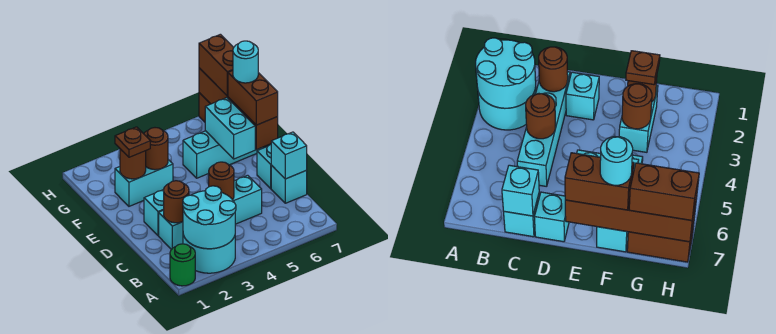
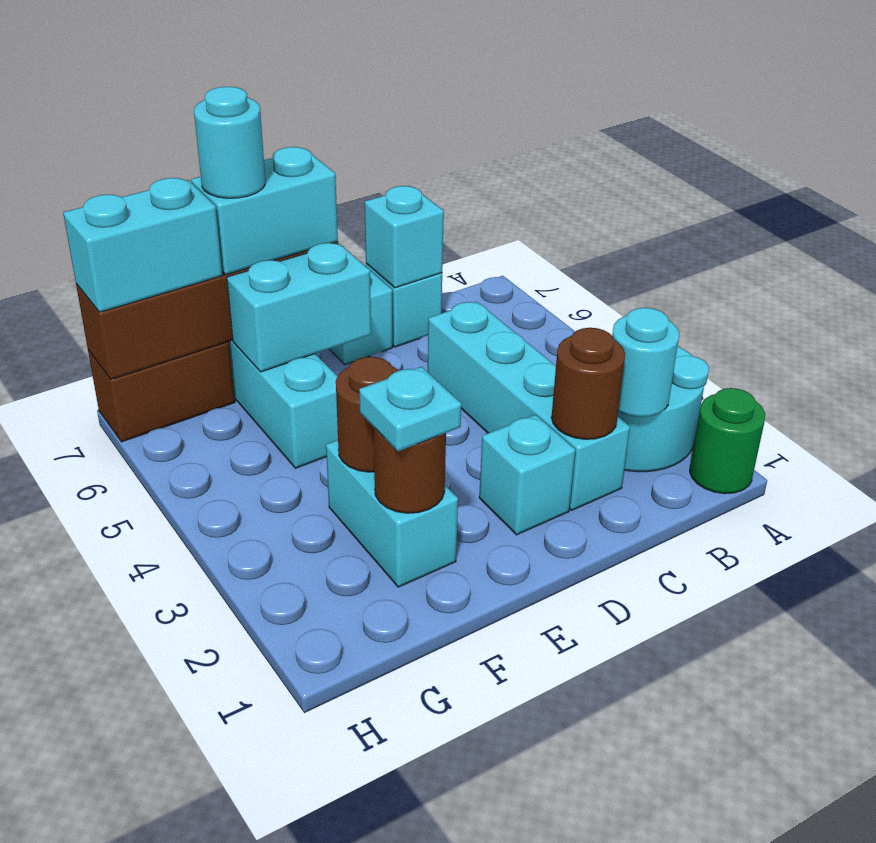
cyan round brick A2:B3 level 2 -> cyan round brick B2 level 2
brown round brick C4 level 2 -> none
brown brick E7:F7 level 3 -> cyan brick E7:F7 level 3
brown plate F2 level 3 -> cyan plate F2 level 3
brown brick G7:H7 level 3 -> cyan brick G7:H7 level 3

